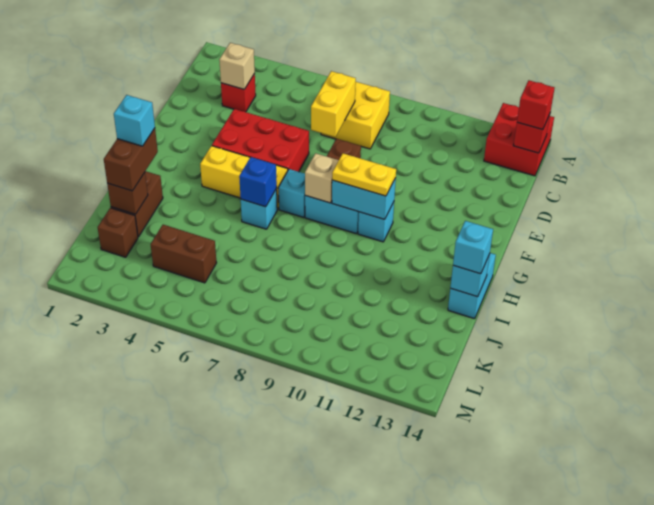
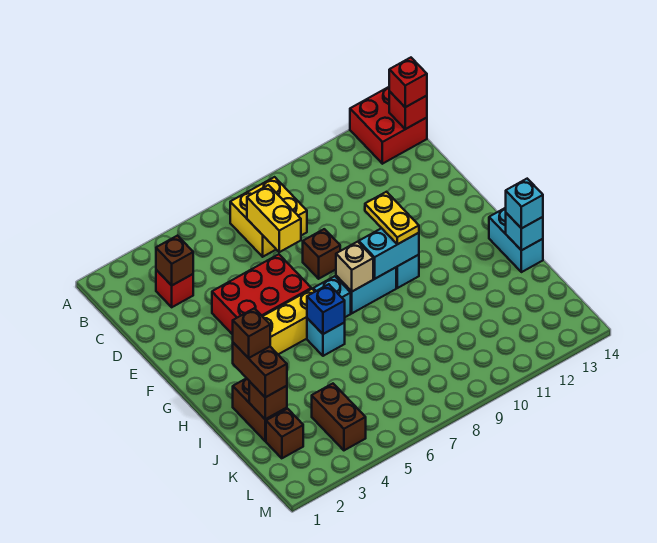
tan brick C3 level 2 -> brown brick C3 level 2
yellow plate G9:G10 level 3 -> yellow plate F10:G10 level 3
cyan brick I2 level 4 -> brown brick I2 level 4
brown brick K4:K5 level 1 -> brown brick K4:L4 level 1

